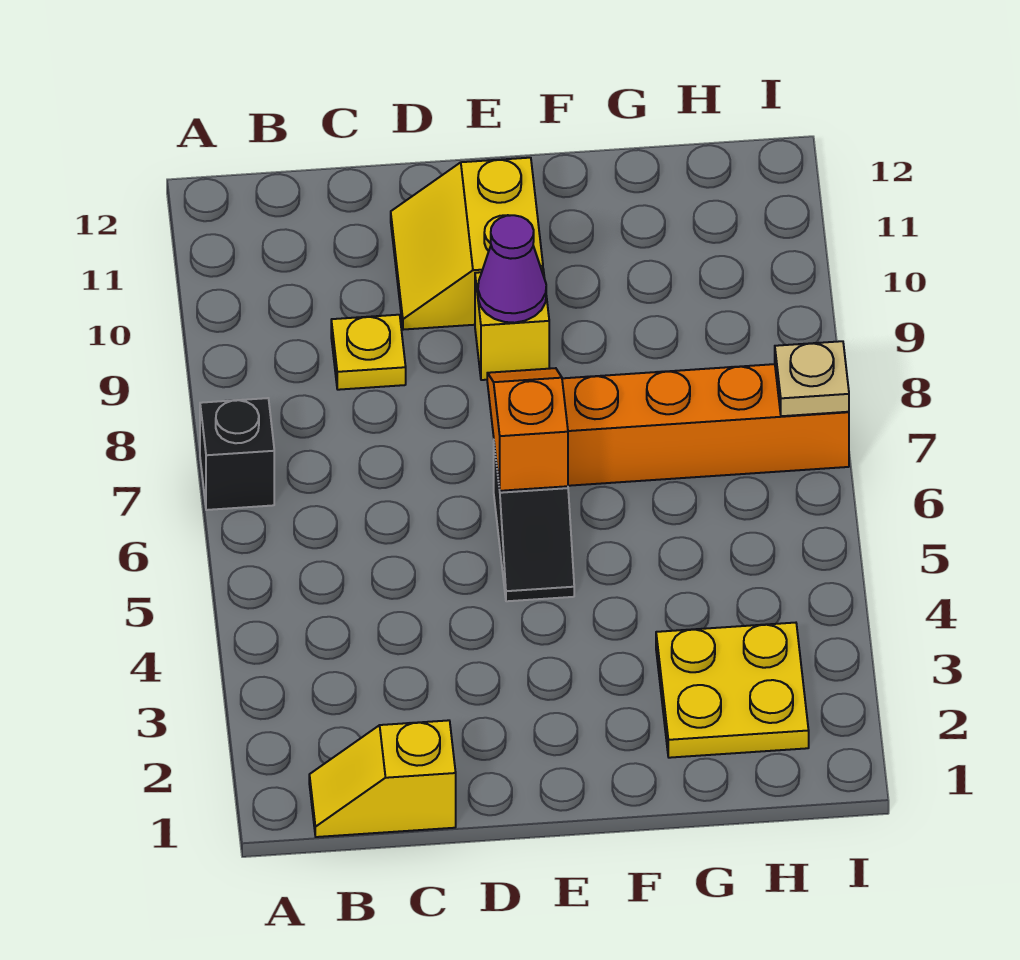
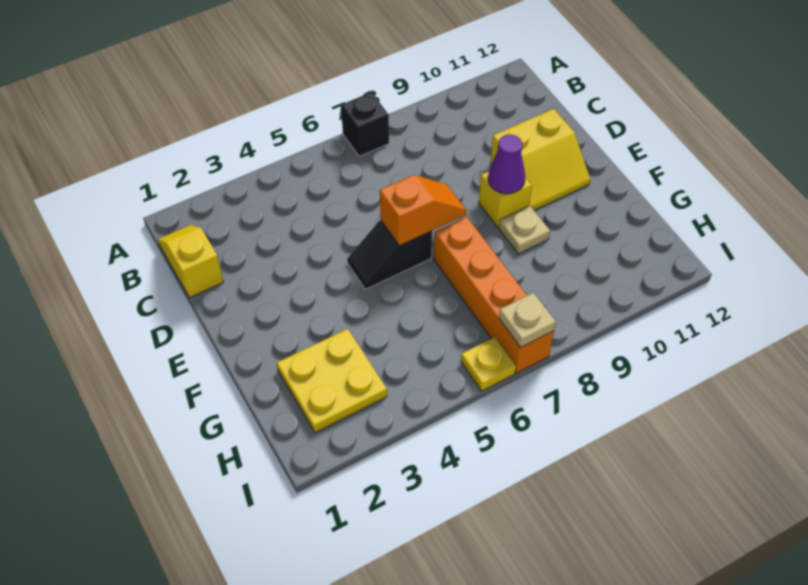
yellow plate C9 level 1 -> yellow plate I6 level 1
yellow slope D10:E11 level 1 top E -> yellow slope D10:E11 level 1 top D
none -> tan plate F9 level 1

